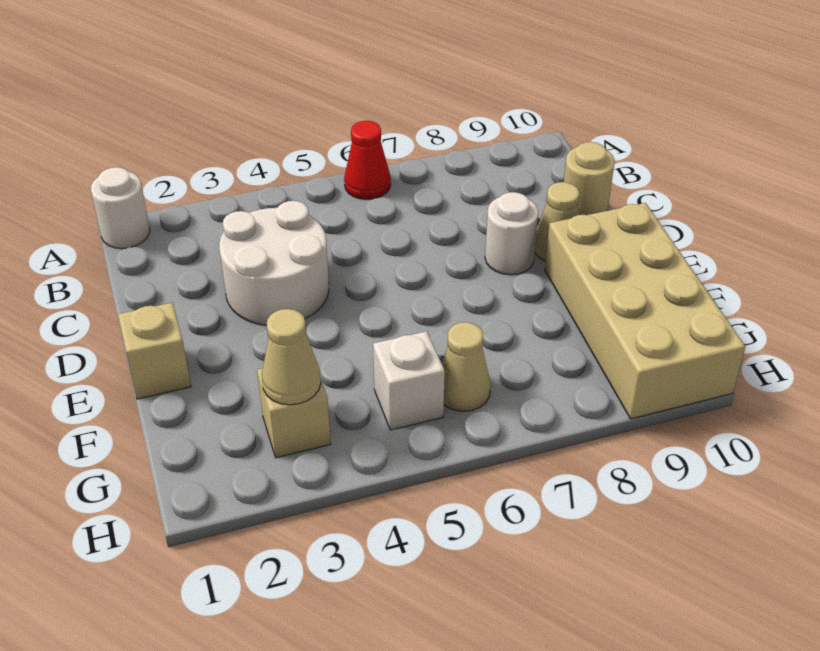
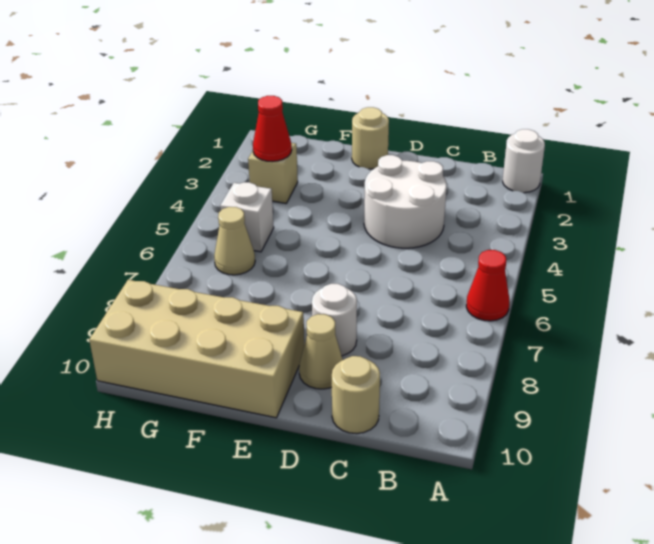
tan brick E1 level 1 -> tan round brick E1 level 1
tan cone G3 level 2 -> red cone G3 level 2

